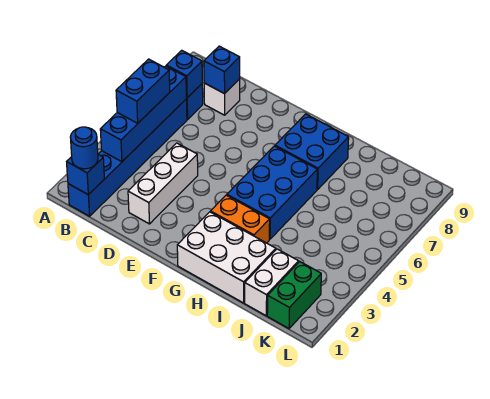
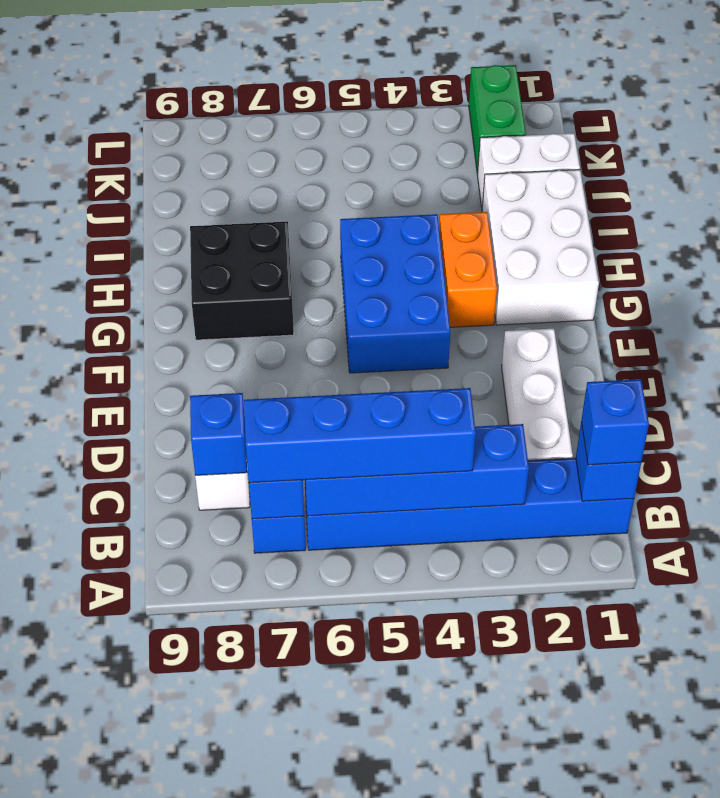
blue round brick B1 level 3 -> blue brick B1 level 3
blue brick B4:B5 level 3 -> blue brick B4:B7 level 3
white brick D2:D4 level 1 -> white brick C2:E2 level 1
blue brick G4:H6 level 1 -> blue brick F4:H5 level 1
blue brick G7:H8 level 1 -> black brick G7:H8 level 1
green brick K1:K2 level 1 -> green brick K2:L2 level 1

